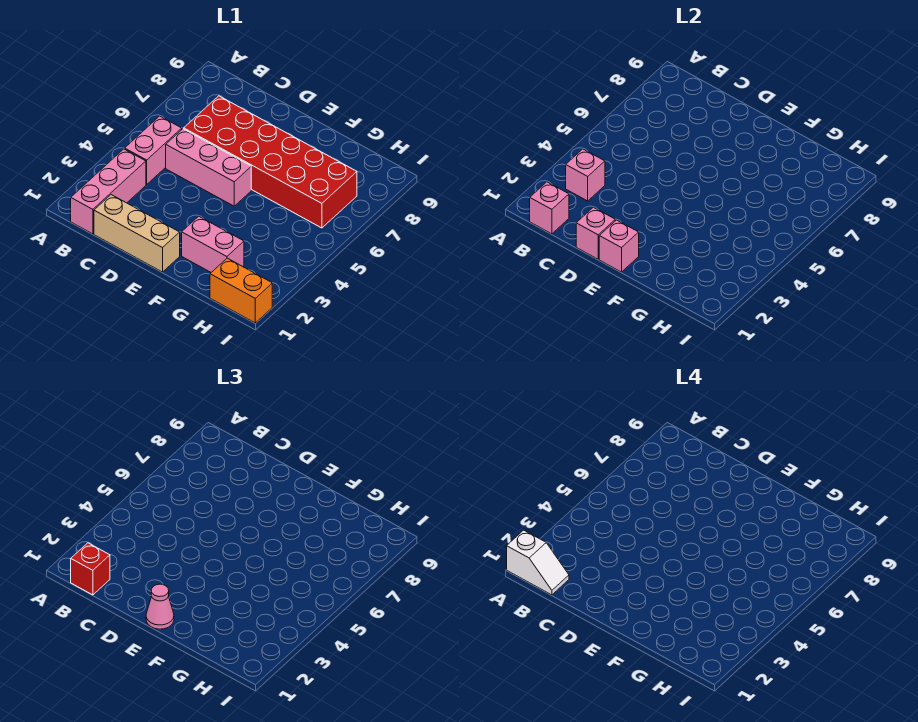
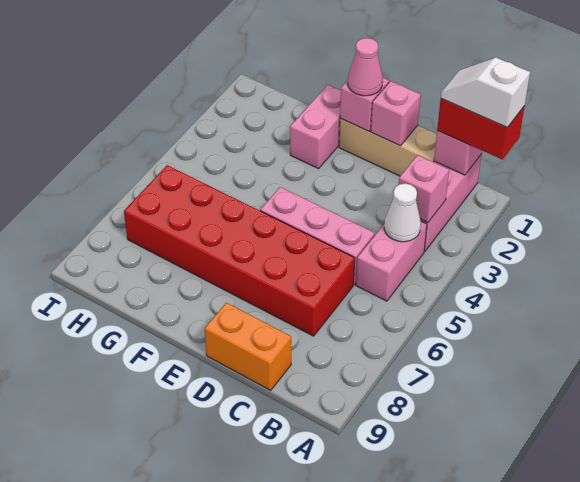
red brick B1 level 3 -> red brick A1:B1 level 3
none -> white cone B4 level 2
pink brick F2:G2 level 1 -> pink brick F1:F2 level 1
orange brick H1:I1 level 1 -> orange brick C9:D9 level 1

